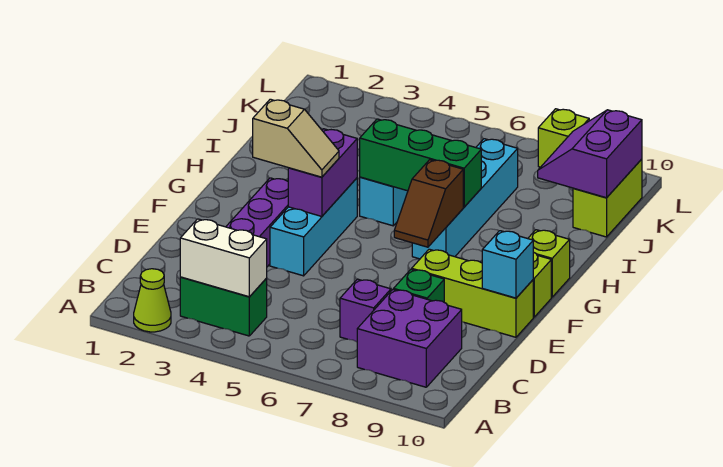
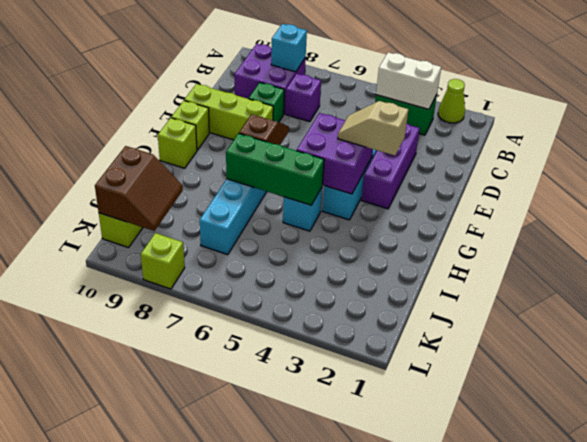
cyan brick E10 level 2 -> cyan brick B8 level 2
purple brick F4:G4 level 2 -> purple brick F4:G5 level 2
purple slope J9:K10 level 2 top 10 -> brown slope J9:K10 level 2 top 10

